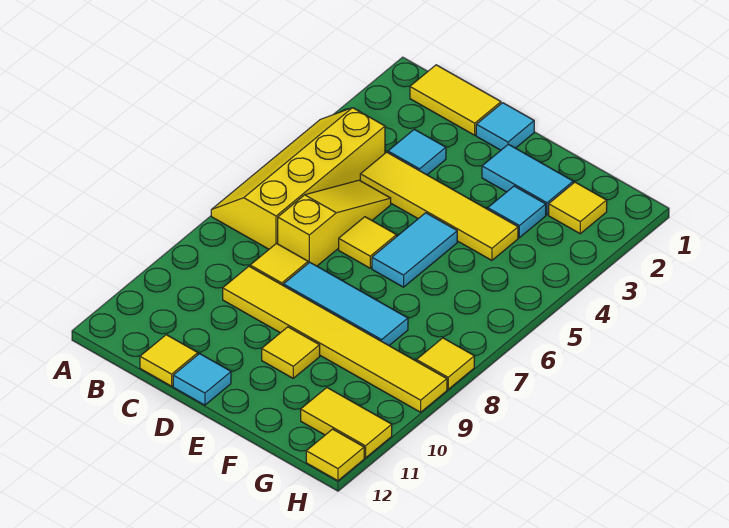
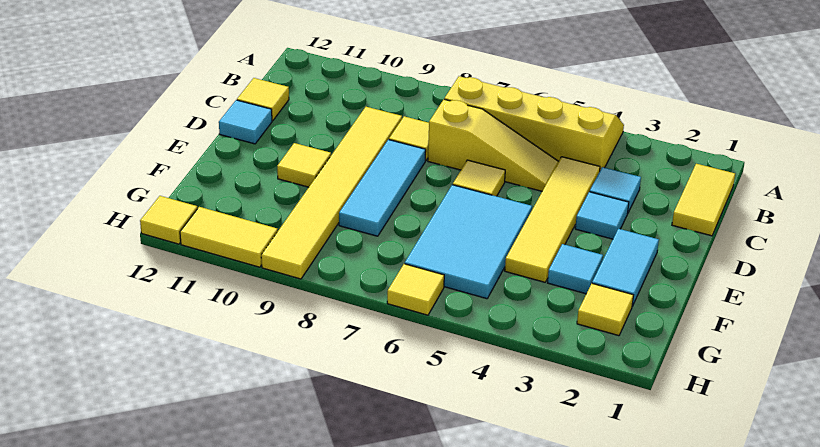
cyan tile D1 level 1 -> cyan tile D3 level 1
cyan tile E5:E6 level 1 -> cyan tile E5:G6 level 1
yellow tile G11:H11 level 1 -> yellow tile H10:H11 level 1
yellow tile H8 level 1 -> yellow tile H6 level 1

